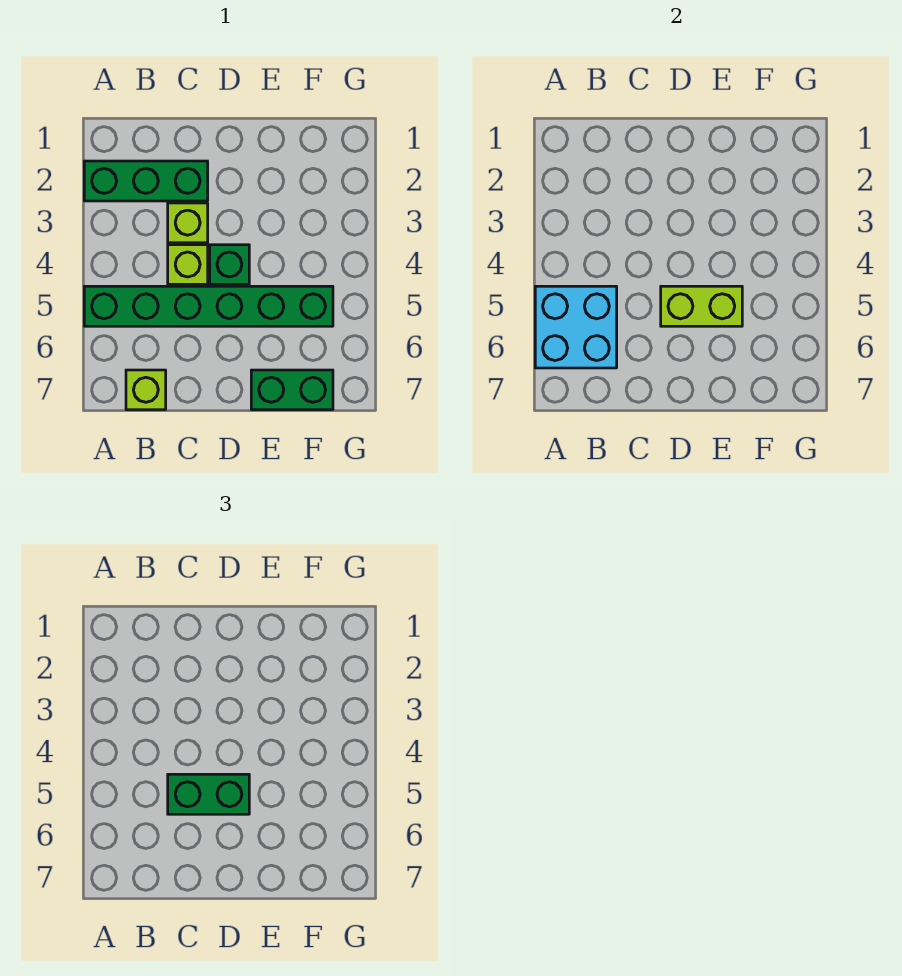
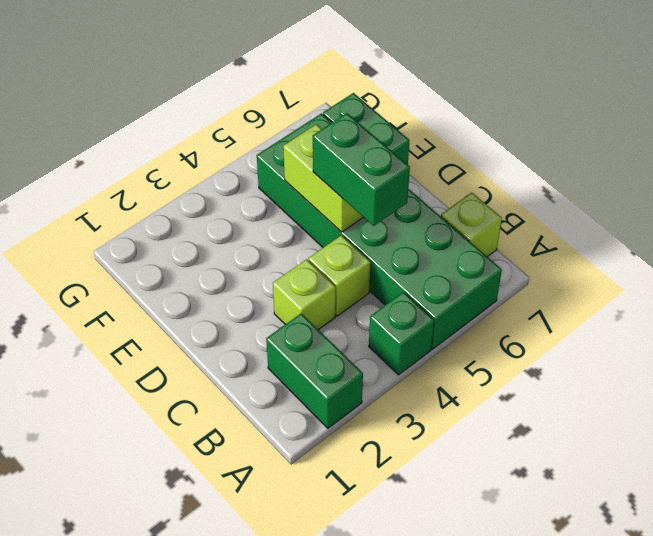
green brick A2:C2 level 1 -> green brick A2:B2 level 1
green brick A5:F5 level 1 -> green brick A5:F6 level 1
cyan brick A5:B6 level 2 -> none
green brick D4 level 1 -> green brick A4 level 1

